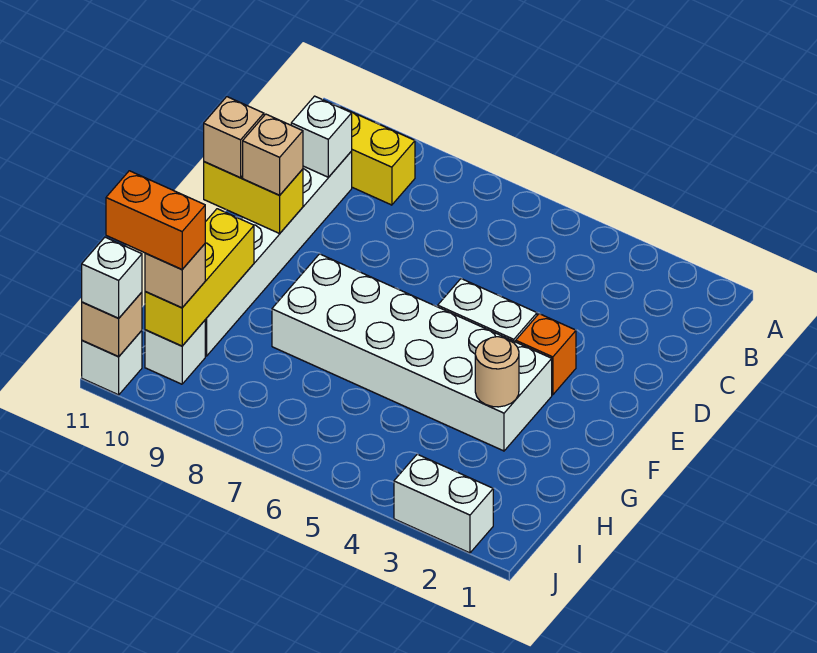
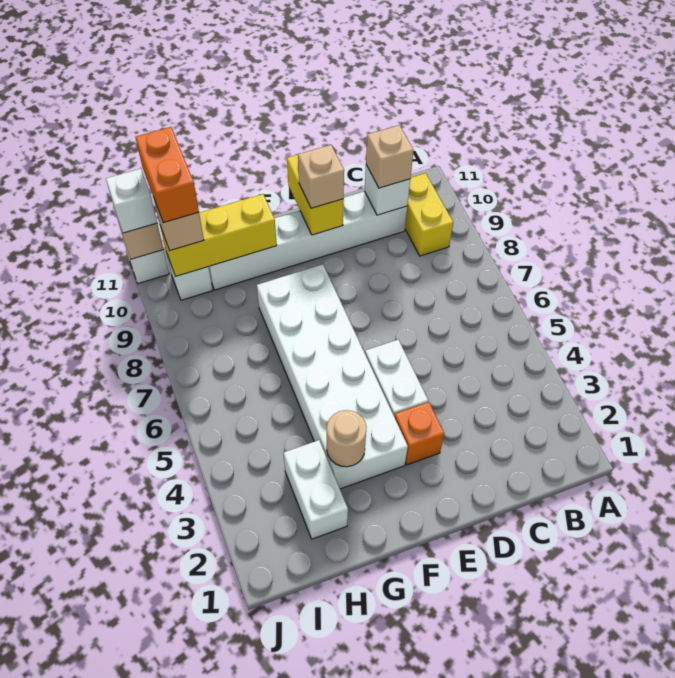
tan brick E11 level 3 -> tan brick C10 level 3
white brick J2:J3 level 1 -> white brick H2:H3 level 1

